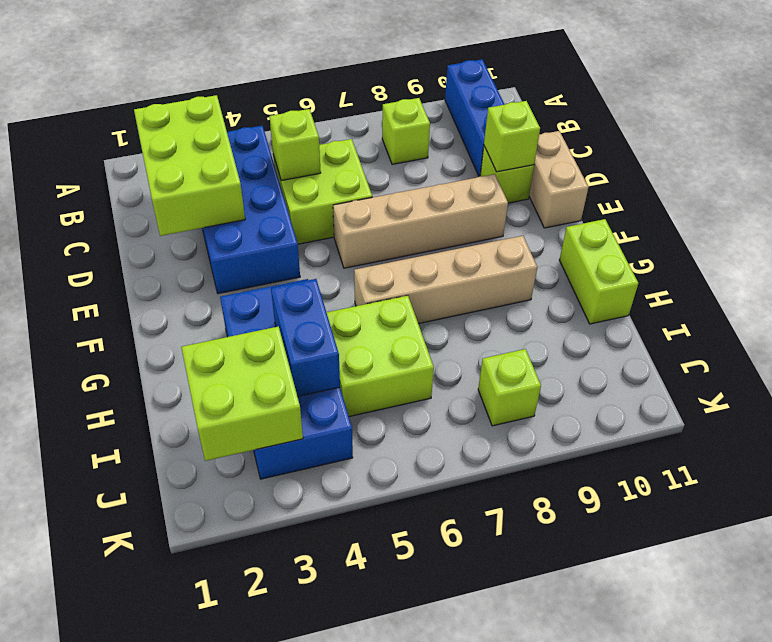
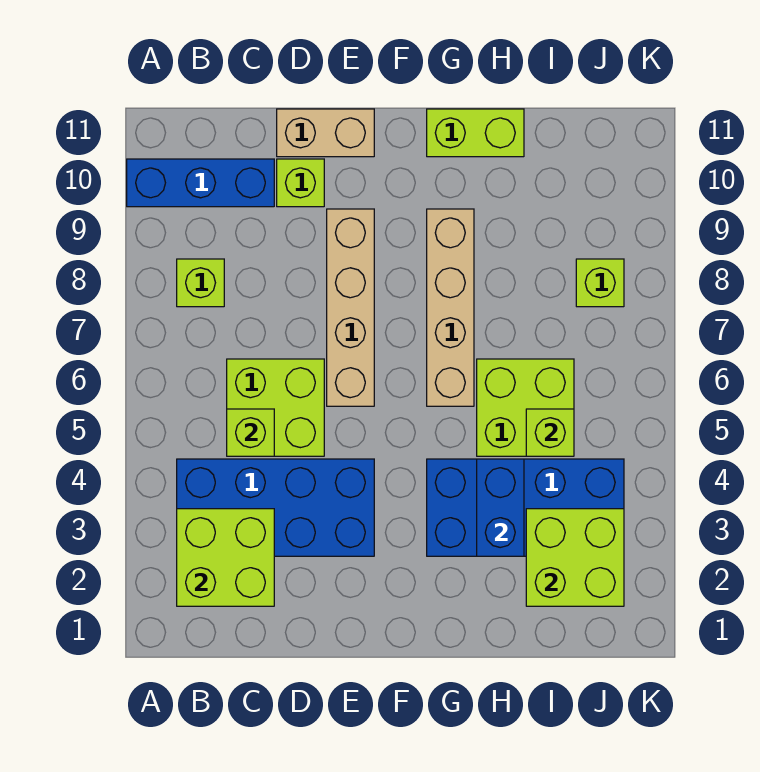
lime brick B2:D3 level 2 -> lime brick B2:C3 level 2
lime brick D10 level 2 -> lime brick I5 level 2
blue brick H4:I4 level 2 -> blue brick H3:H4 level 2

